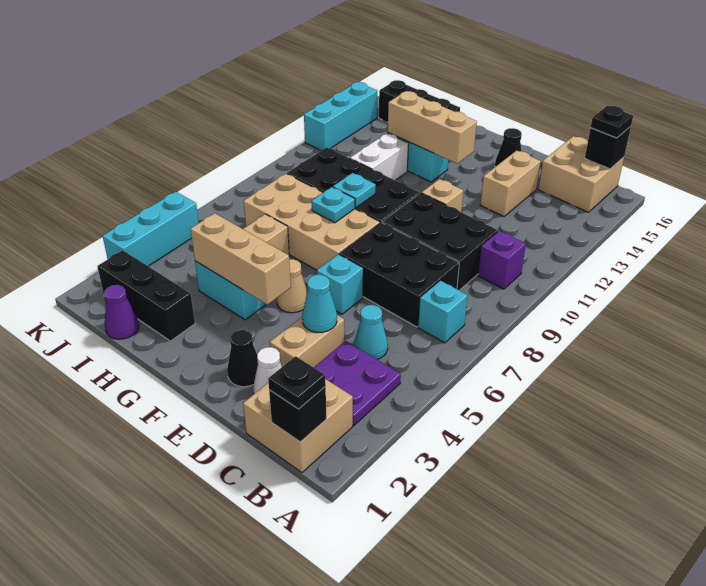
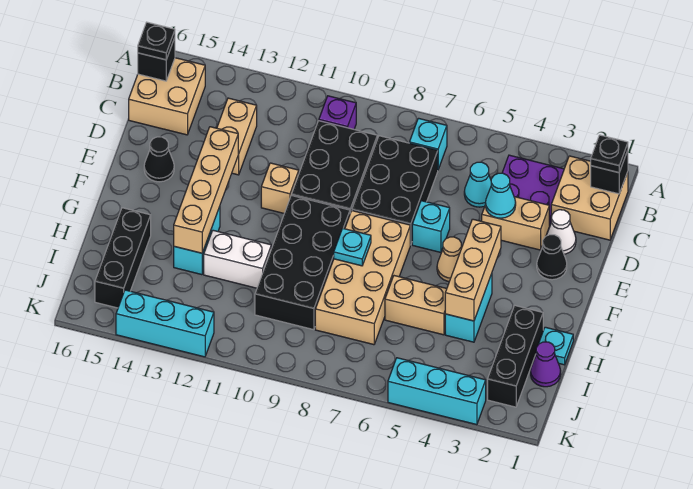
tan brick D13:D14 level 1 -> tan brick C13:D13 level 1
tan brick F13:H13 level 2 -> tan brick E13:H13 level 2
cyan plate G9 level 2 -> cyan plate H1 level 1

